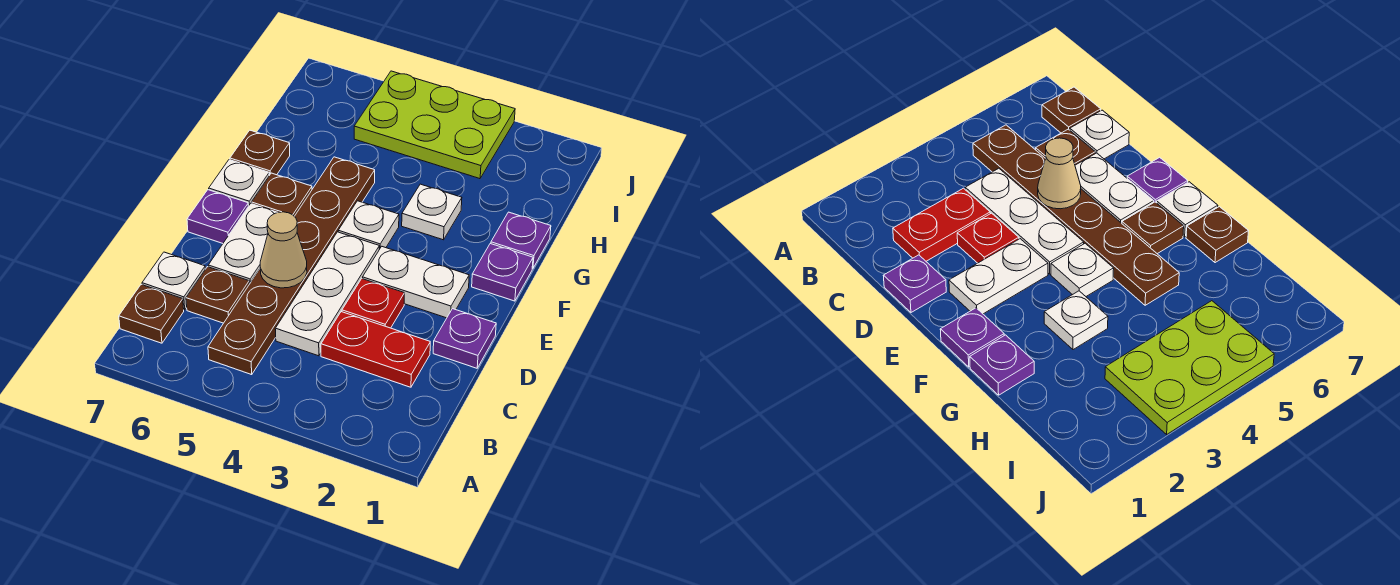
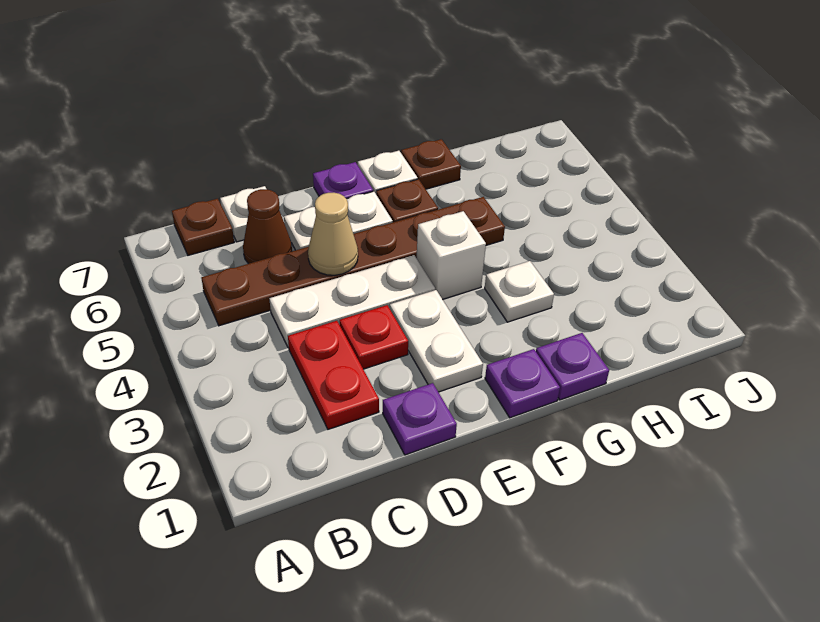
brown plate C6 level 1 -> brown cone C6 level 1
white plate F4 level 1 -> white brick F4 level 1
lime plate I3:J5 level 1 -> none

